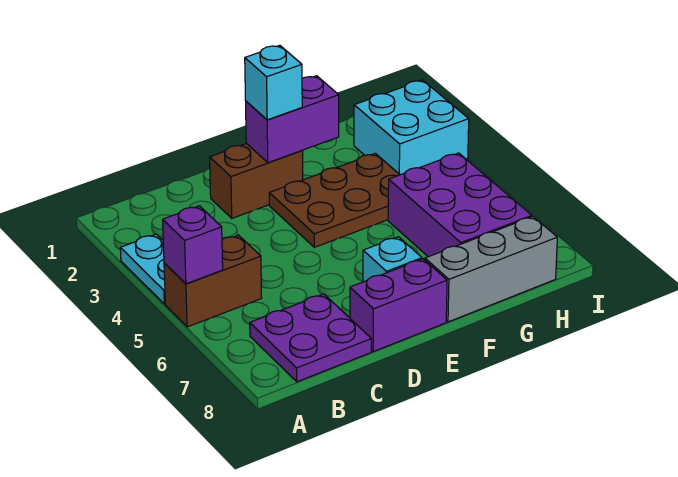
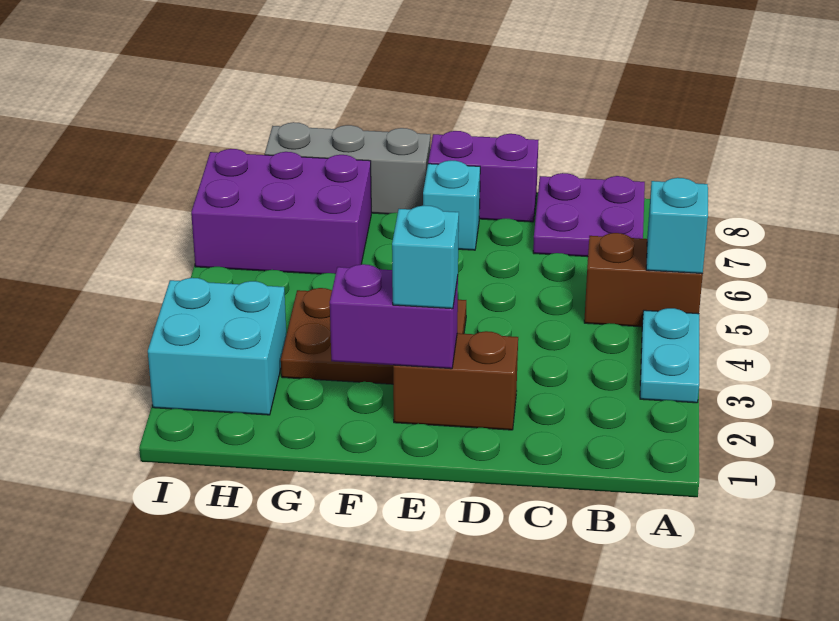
purple brick A5 level 2 -> cyan brick A5 level 2
purple brick G5:H7 level 1 -> purple brick G6:I7 level 1

